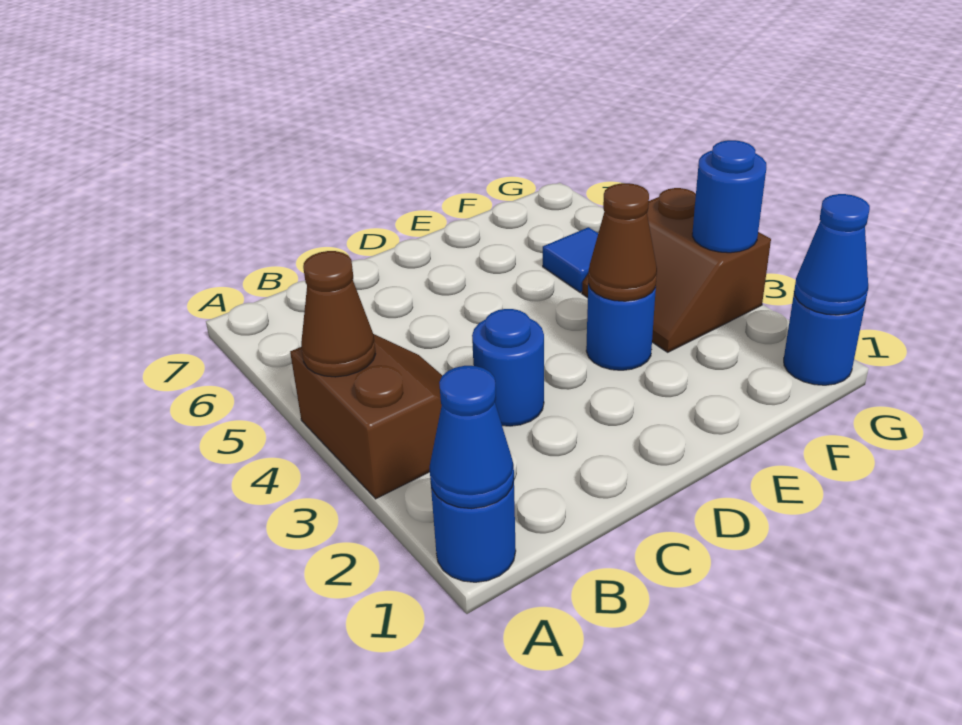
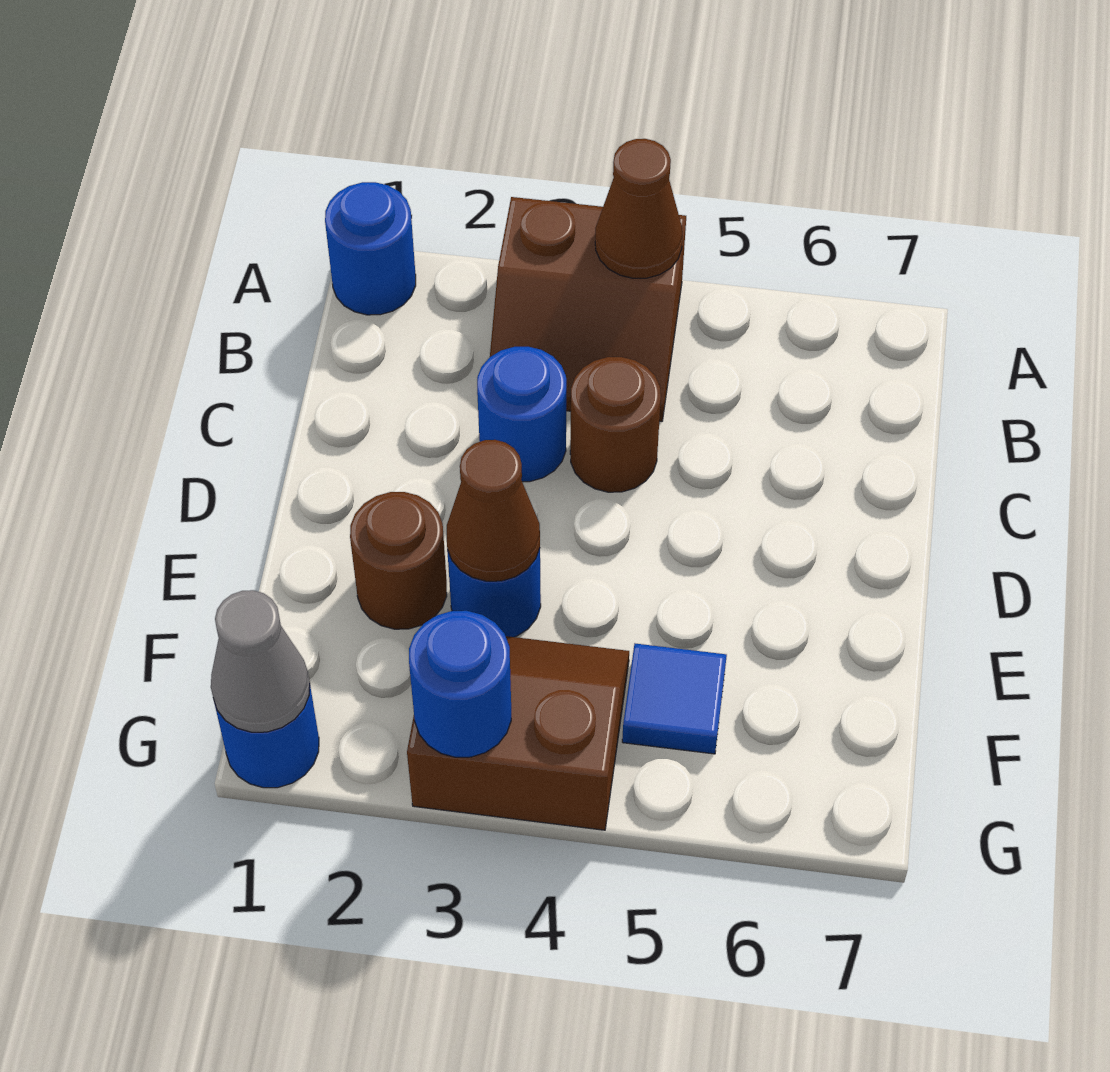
blue cone A1 level 2 -> none
none -> brown round brick C4 level 1
none -> brown round brick E2 level 1
blue cone G1 level 2 -> grey cone G1 level 2

